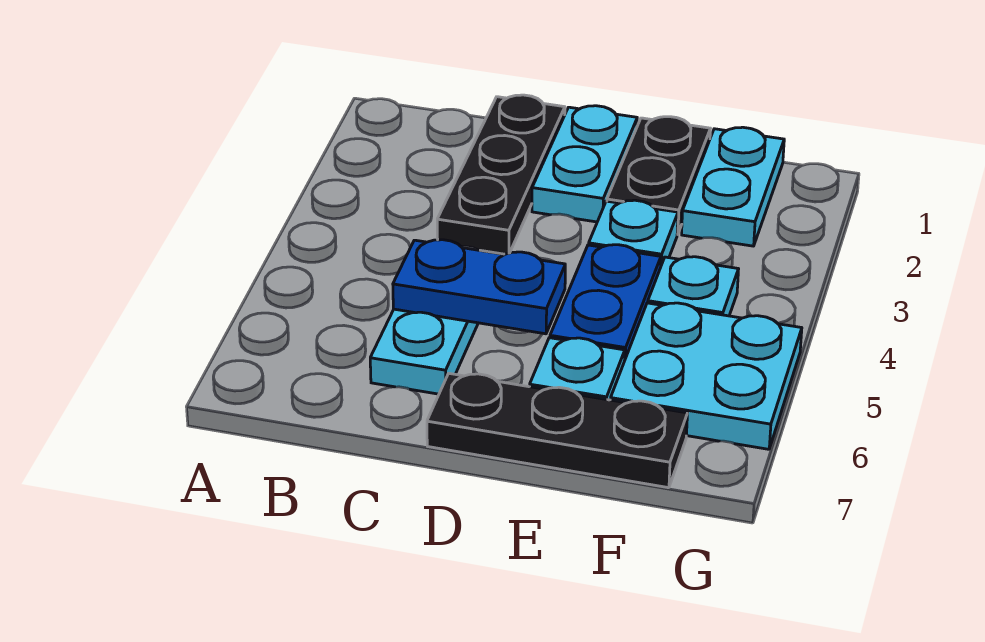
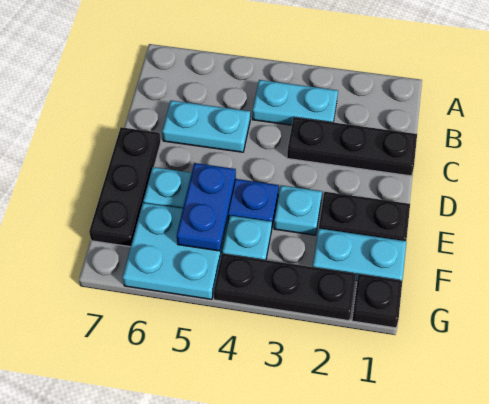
blue plate C5:D5 level 2 -> blue plate E5:F5 level 2
cyan plate D1:D2 level 1 -> cyan plate B3:B4 level 1
none -> black plate G1 level 1
none -> black plate G2:G4 level 1

